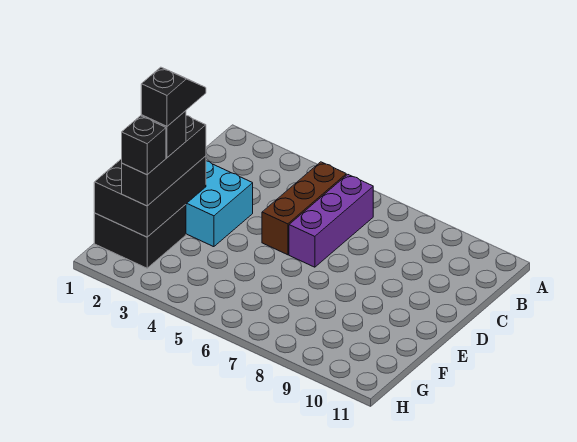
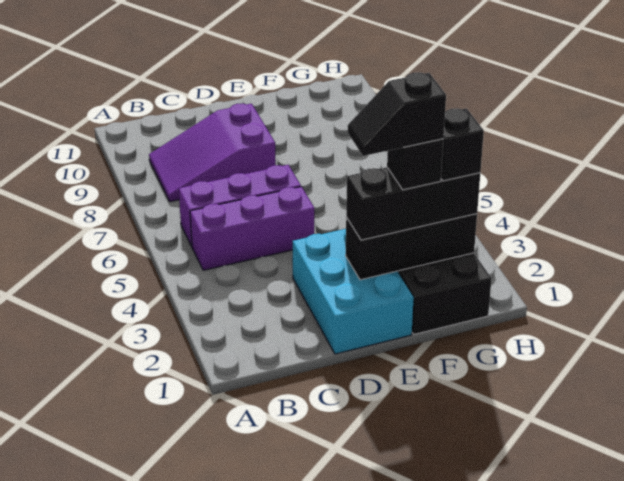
brown brick B5:D5 level 1 -> purple brick B5:D5 level 1
none -> purple slope B8:D9 level 1 top D
black brick E1:G2 level 2 -> black brick E2:G2 level 2

